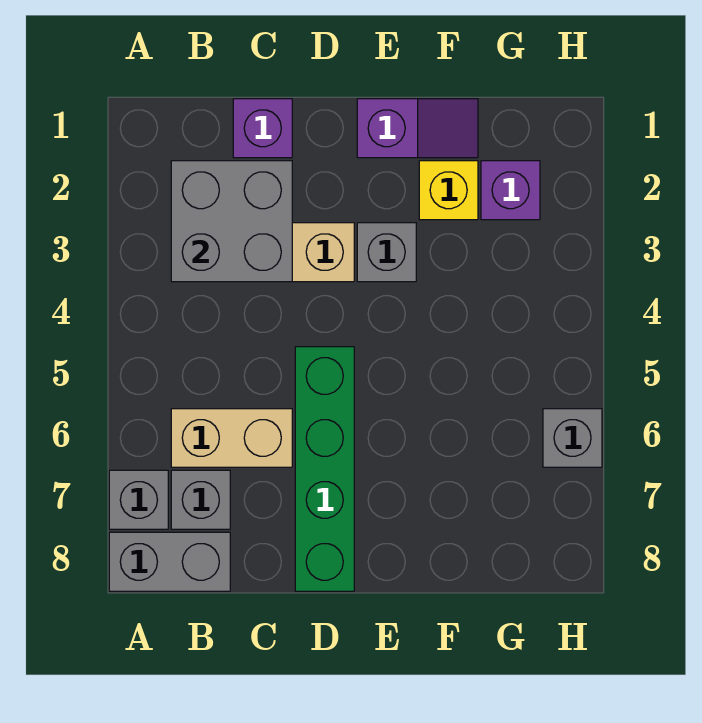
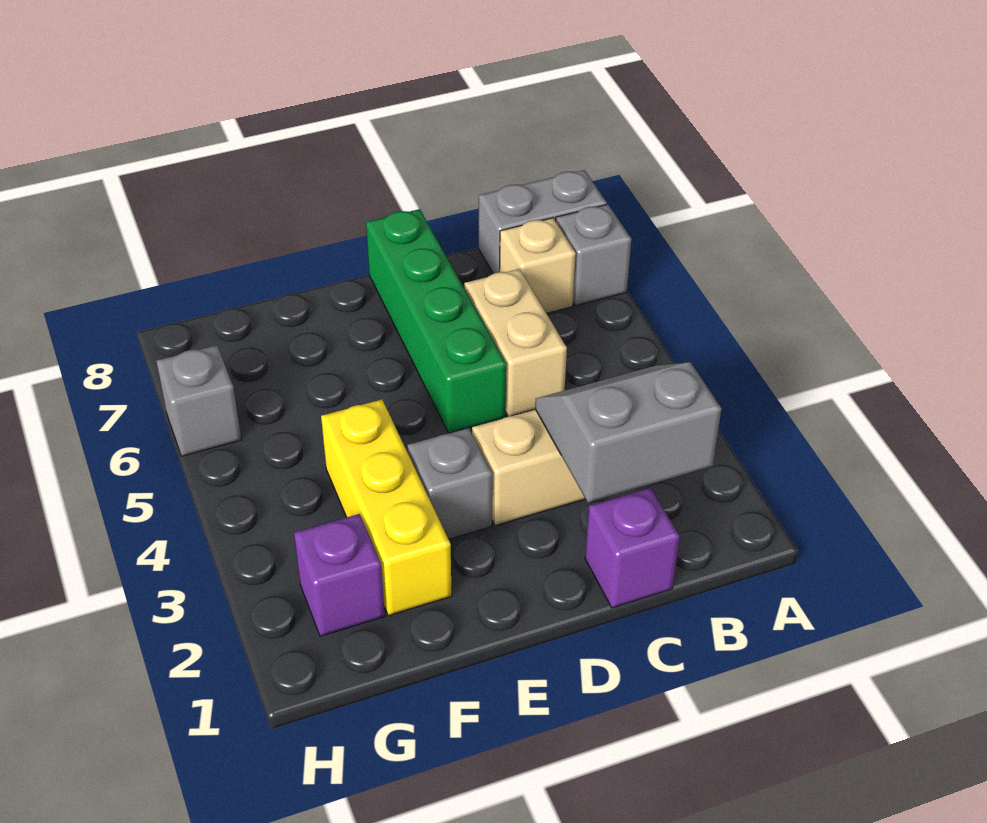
grey brick B2:C3 level 2 -> grey slope B2:C3 level 2 top 2
tan brick B6:C6 level 1 -> tan brick C5:C6 level 1
grey brick B7 level 1 -> tan brick B7 level 1
purple slope E1:F1 level 1 top E -> none
yellow brick F2 level 1 -> yellow brick F2:F4 level 1

